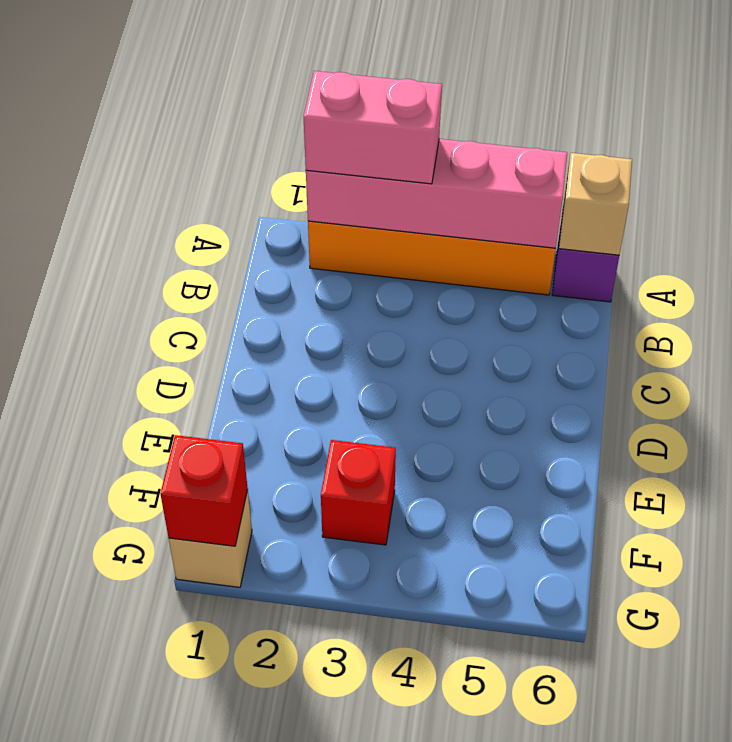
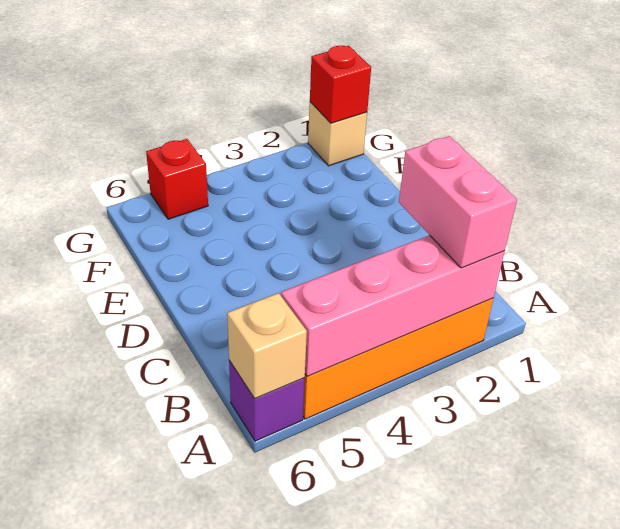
pink brick A2:A3 level 3 -> pink brick A2:B2 level 3
red brick F3 level 1 -> red brick G5 level 1

